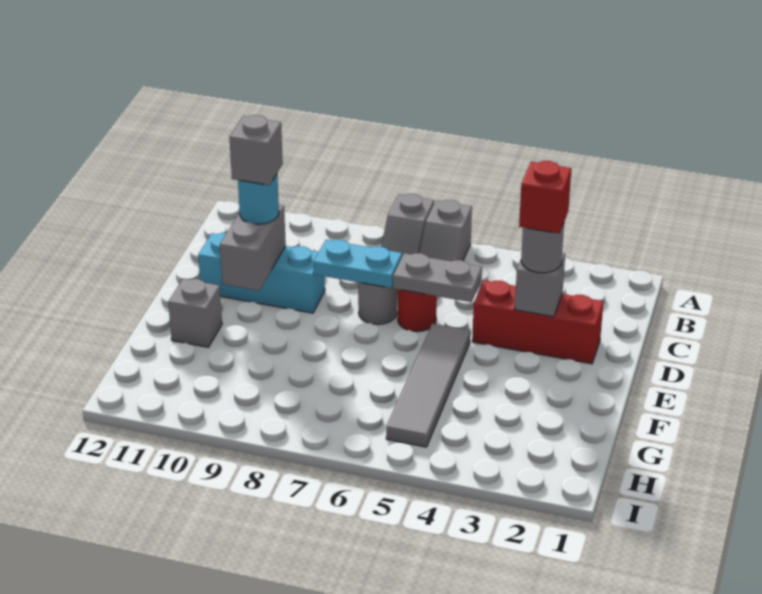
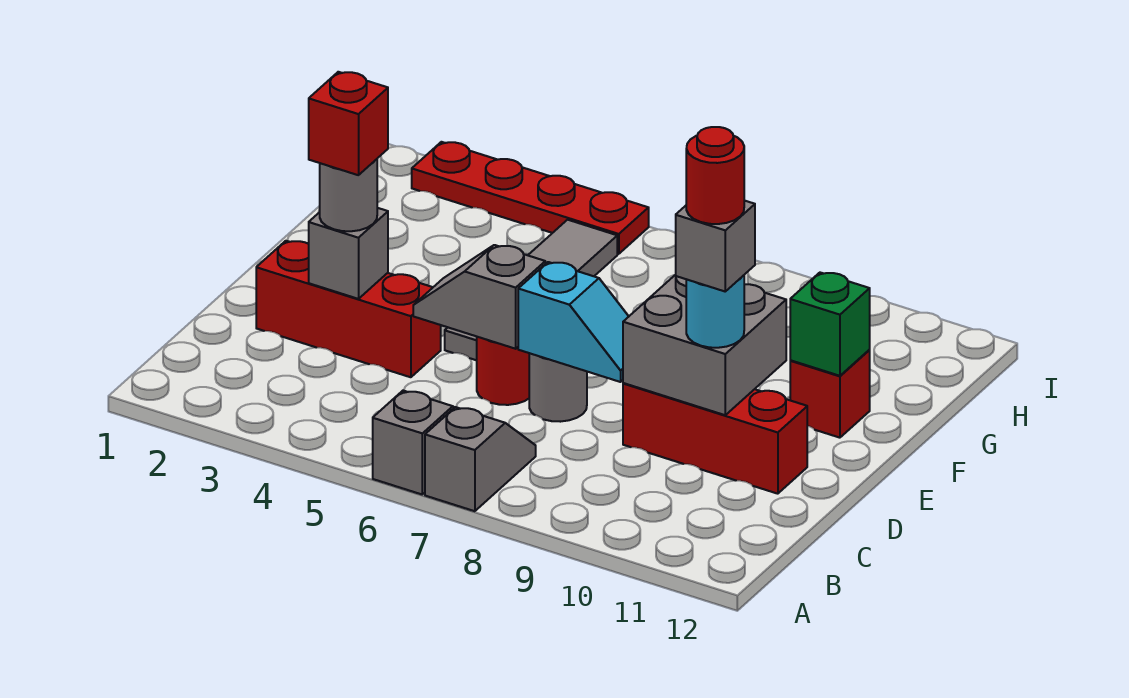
grey plate D5:D6 level 2 -> grey slope D5:D6 level 2 top 6
cyan plate D7:D8 level 2 -> cyan slope D7:D8 level 2 top 7
cyan brick D9:D11 level 1 -> red brick D9:D11 level 1
grey brick D10:E10 level 2 -> grey brick D9:E10 level 2
none -> red round brick D10 level 5
grey brick F11 level 1 -> red brick F11 level 1
none -> green brick F11 level 2
none -> red plate I2:I5 level 1

